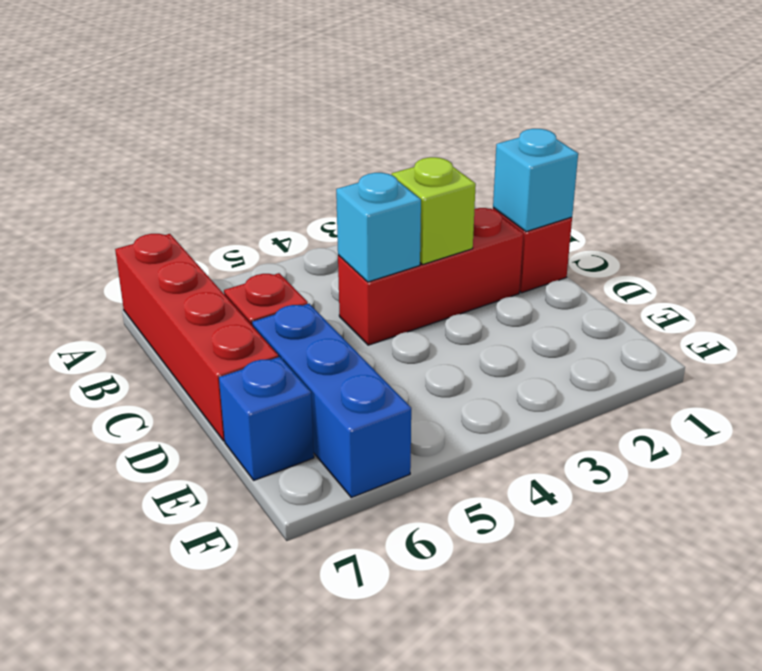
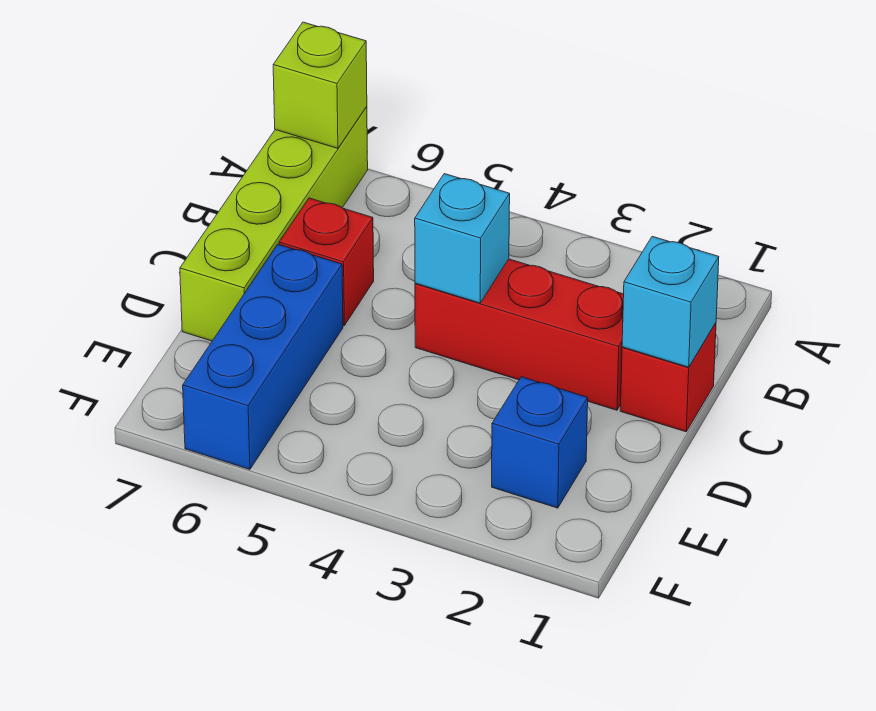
red brick A7:D7 level 1 -> lime brick A7:D7 level 1
lime brick C3 level 2 -> lime brick A7 level 2
blue brick E7 level 1 -> blue brick E2 level 1

